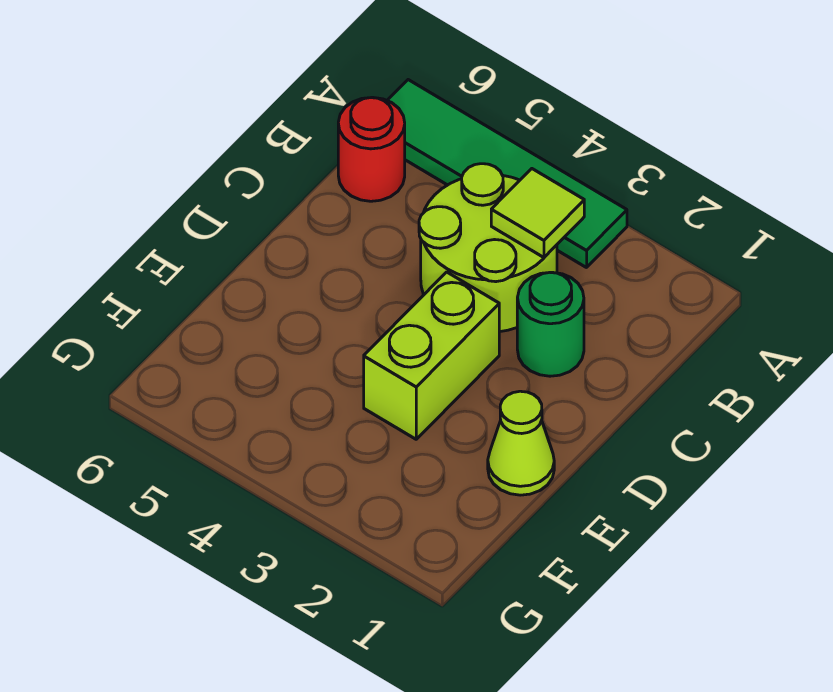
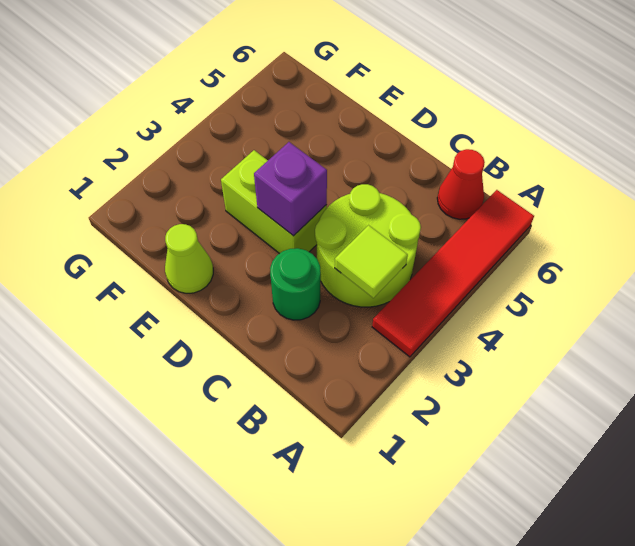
green tile A3:A6 level 1 -> red tile A3:A6 level 1
red round brick B6 level 1 -> red cone B6 level 1
none -> purple brick D3 level 2

